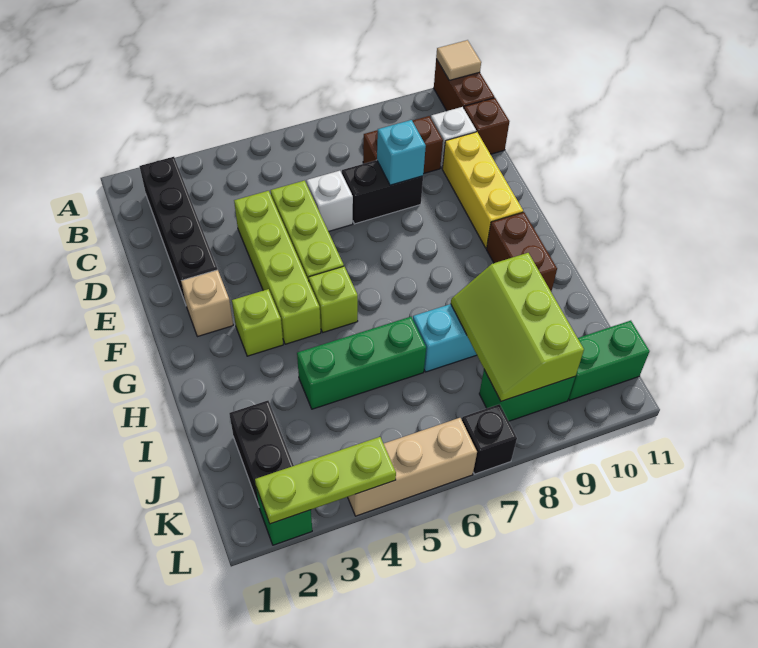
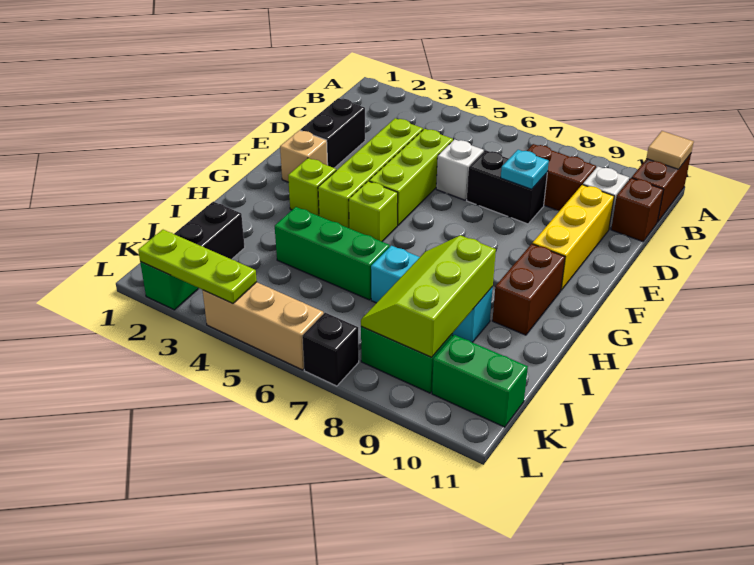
black brick B2:E2 level 1 -> black brick D2:E2 level 1
cyan brick D8 level 2 -> cyan plate D8 level 2

